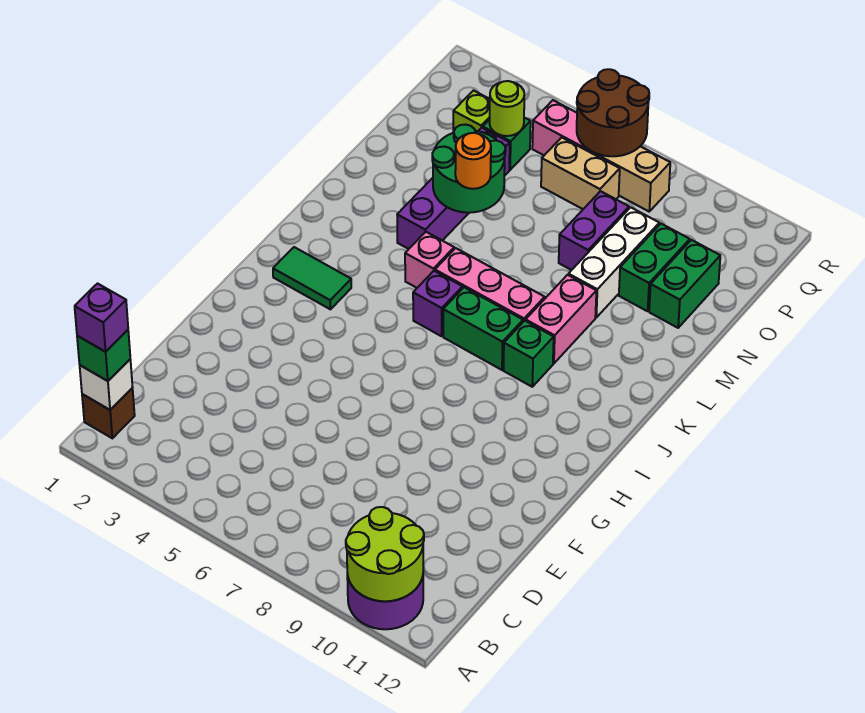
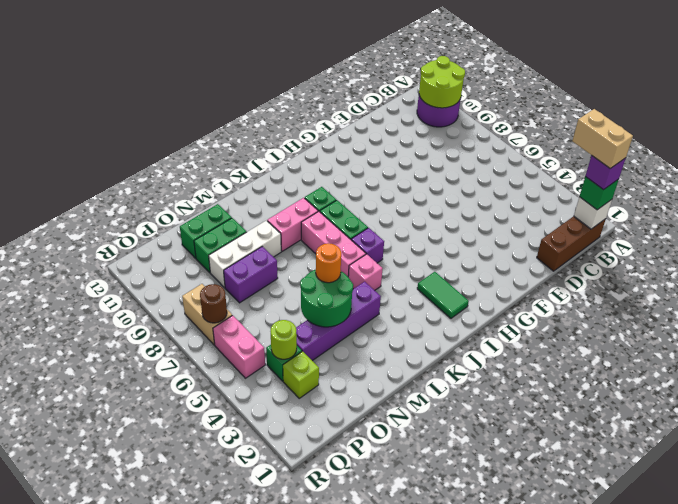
brown brick B1 level 1 -> brown brick B1:D1 level 1
tan brick P6:P7 level 1 -> tan brick B1:B2 level 5
brown round brick Q6:R7 level 2 -> brown round brick Q7 level 2

